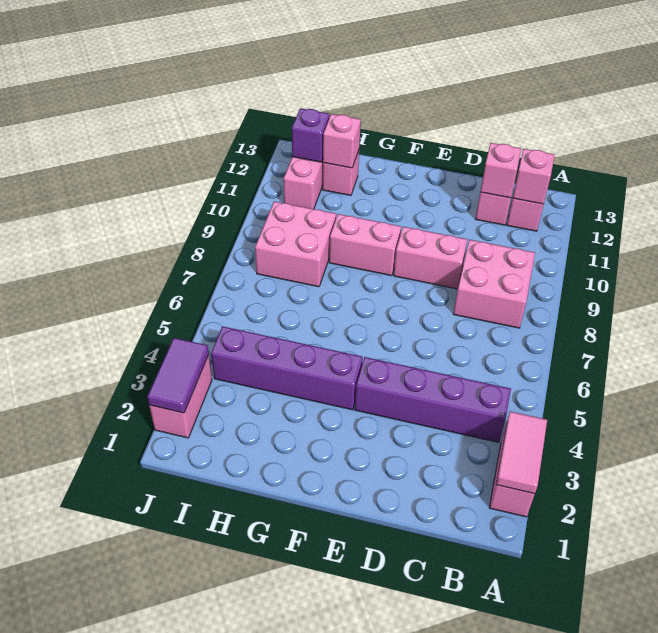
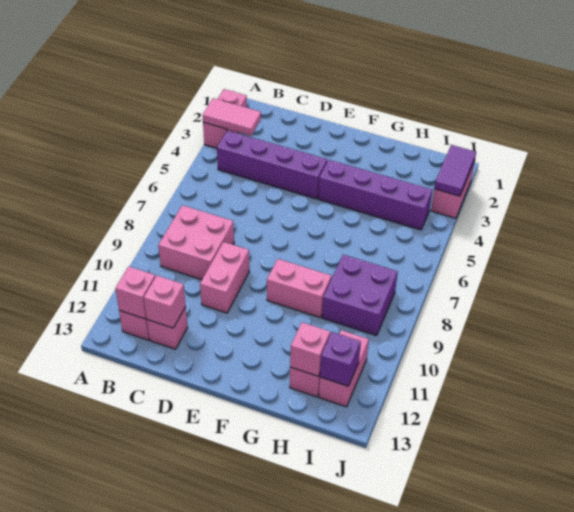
pink tile A2:A3 level 2 -> pink tile A3:B3 level 2
pink brick D9:E9 level 1 -> pink brick D9:D10 level 1
pink brick H8:I9 level 1 -> purple brick H8:I9 level 1

